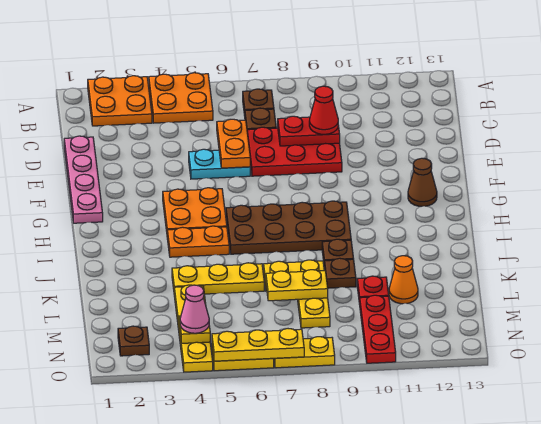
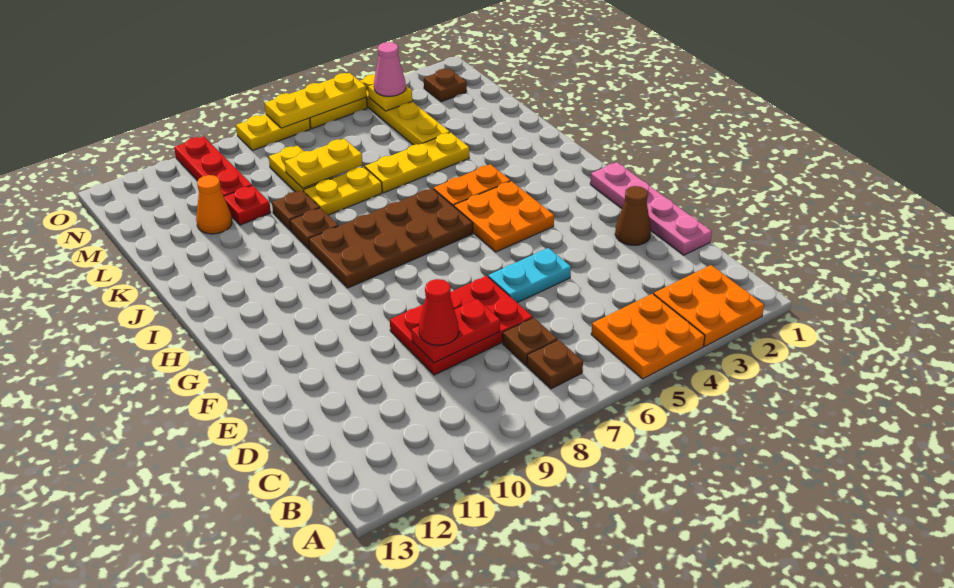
orange plate D6:E6 level 2 -> none
brown cone G12 level 1 -> brown cone E2 level 1

